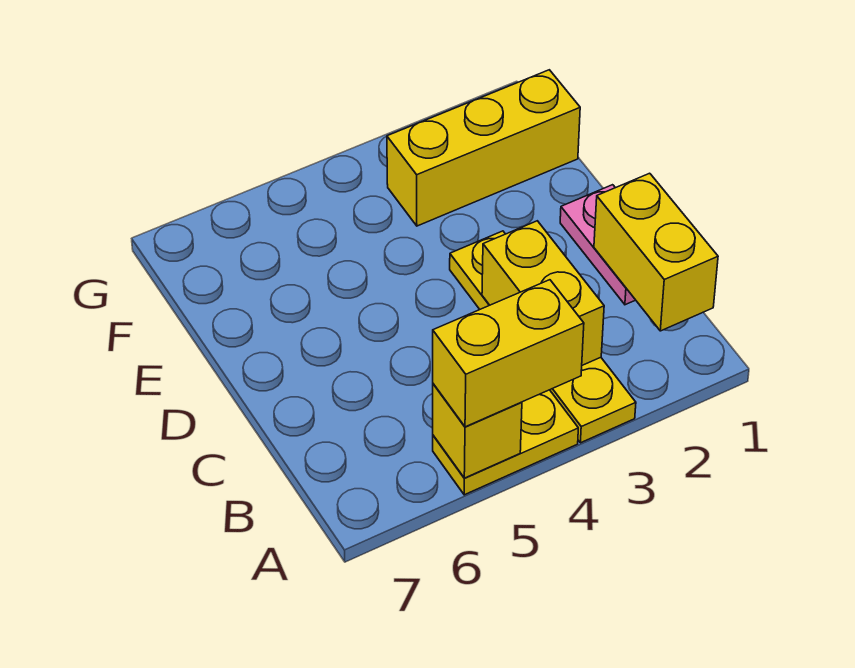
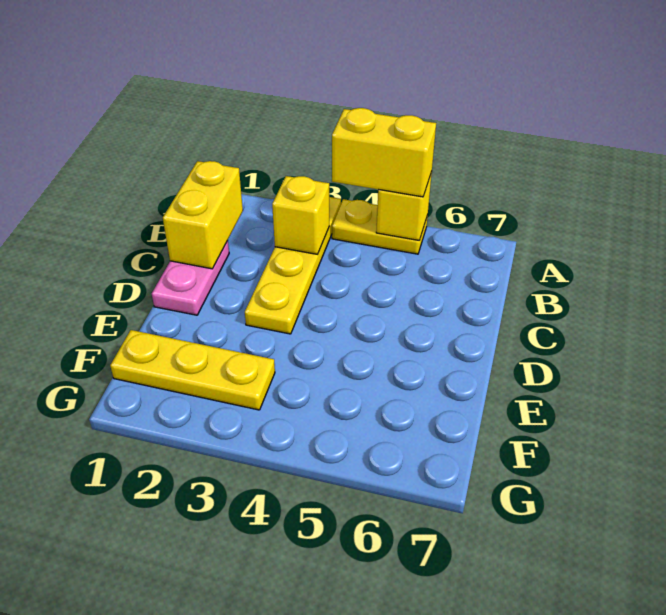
yellow brick B3:C3 level 2 -> yellow brick B3 level 2
yellow brick F1:F3 level 1 -> yellow plate F1:F3 level 1

